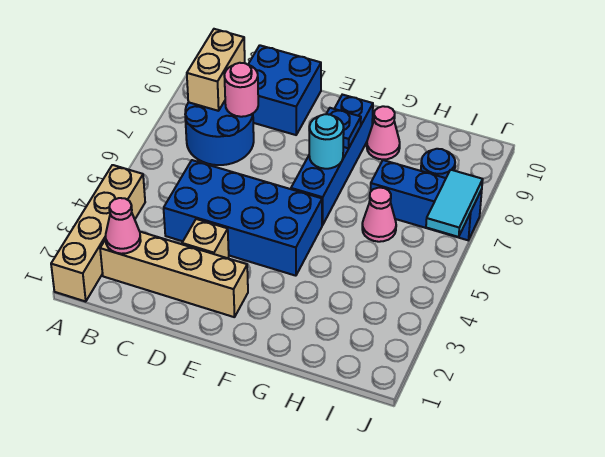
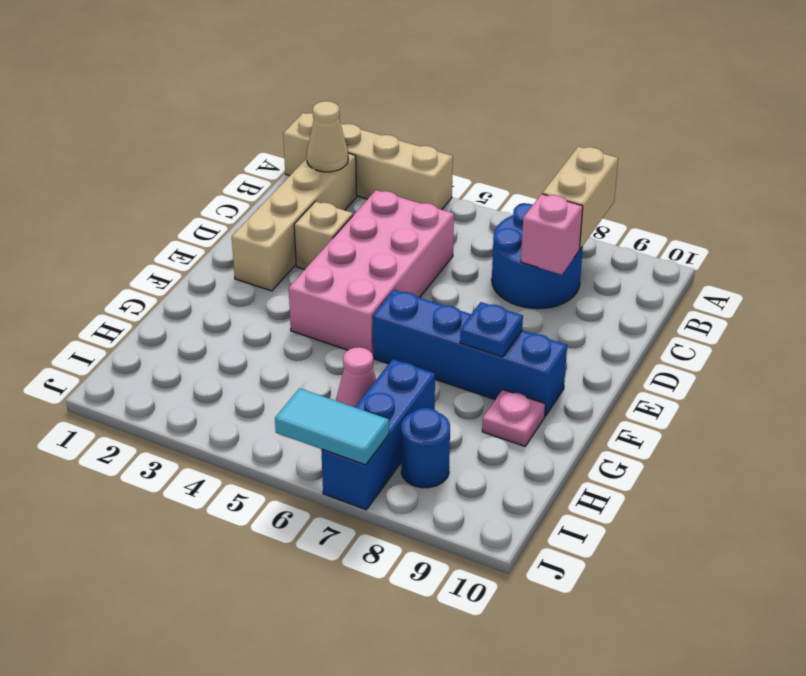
pink cone B2 level 2 -> tan cone B2 level 2
tan brick B8:B9 level 2 -> tan brick A8:B8 level 2
blue brick C4:F5 level 1 -> pink brick C4:F5 level 1
pink round brick C8 level 2 -> pink brick C8 level 2
blue brick C9:D10 level 1 -> none
cyan round brick F7 level 2 -> none
pink cone G9 level 1 -> pink plate G9 level 1

